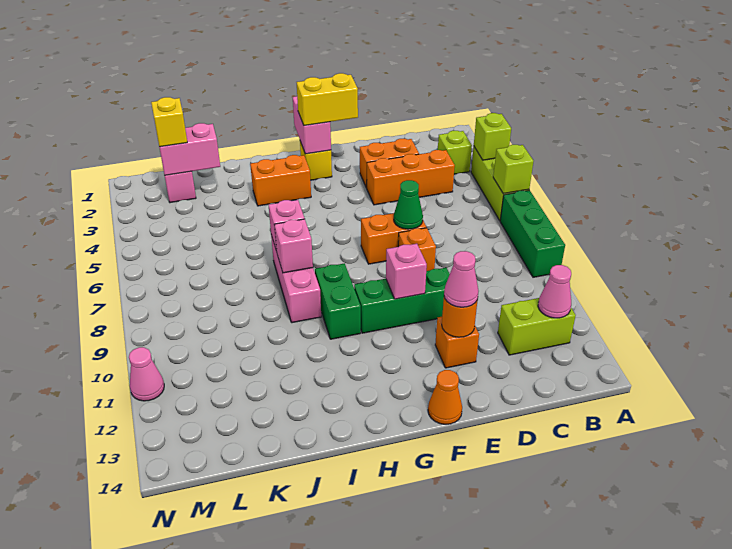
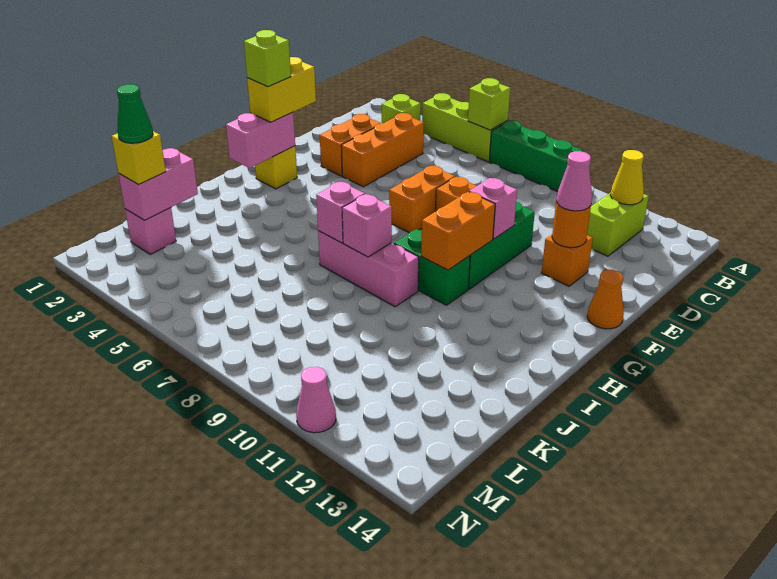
lime brick A4 level 2 -> lime brick G2 level 4
pink cone B12 level 2 -> yellow cone B12 level 2
green cone E7 level 2 -> green cone L2 level 4
pink brick G1:G2 level 2 -> pink brick G2:H2 level 2
orange brick H3:I3 level 1 -> orange brick G10:H10 level 2

